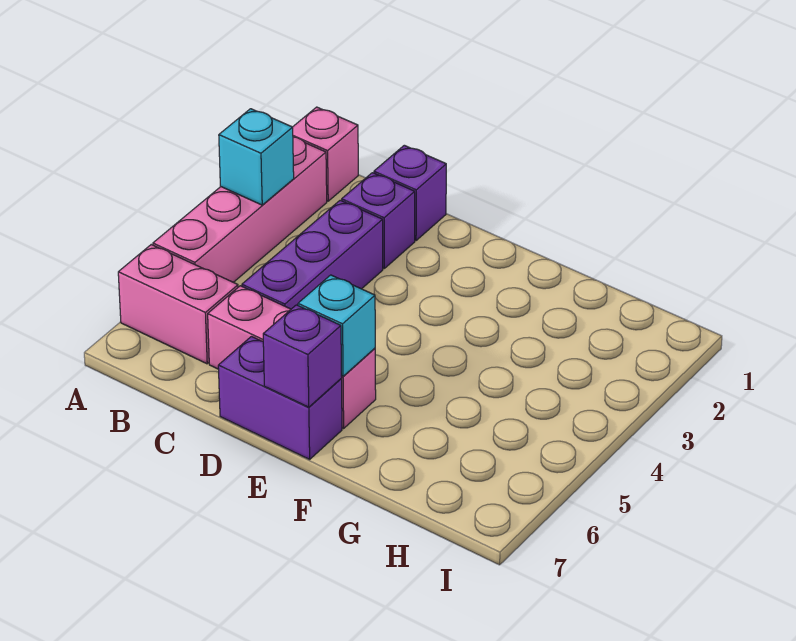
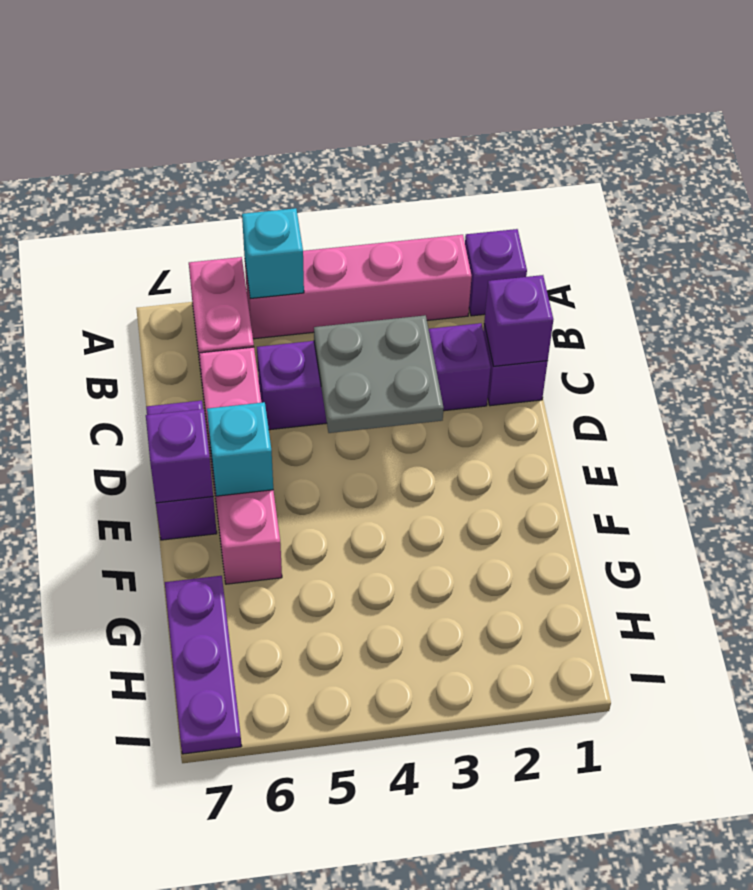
pink brick A1 level 1 -> purple brick A1 level 1
cyan brick A3 level 2 -> cyan brick A5 level 2
none -> purple brick C1 level 2
none -> grey plate C3:D4 level 2
pink brick C6:E6 level 1 -> pink brick C6:F6 level 1
none -> purple plate G7:I7 level 1

